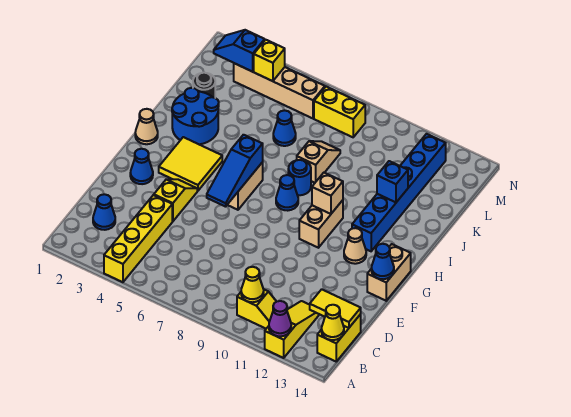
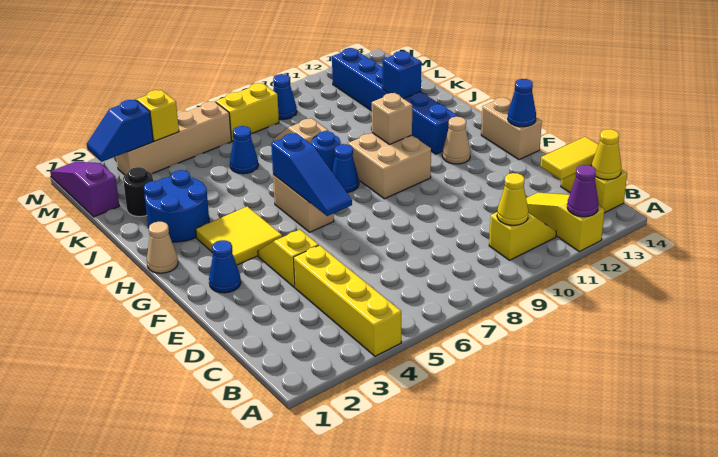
blue cone C2 level 1 -> blue cone M9 level 1
tan brick G10:H10 level 1 -> tan brick G9:H10 level 1
none -> purple slope L1:N1 level 1 top L

